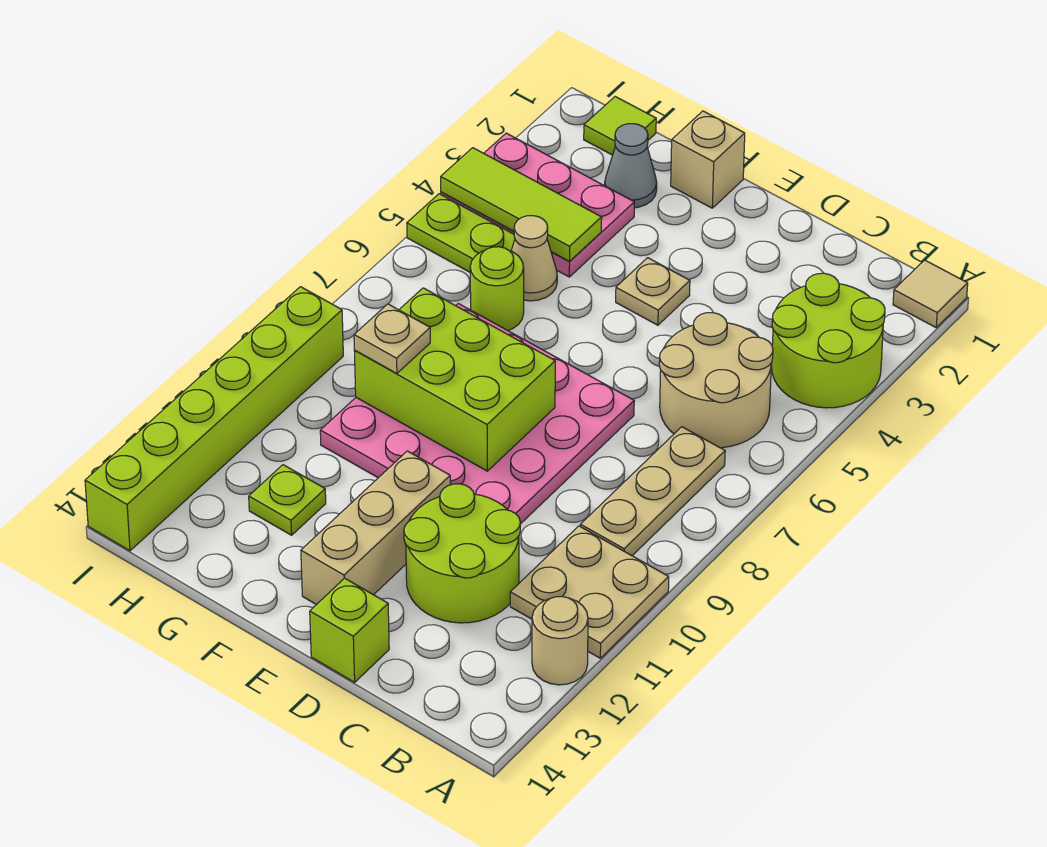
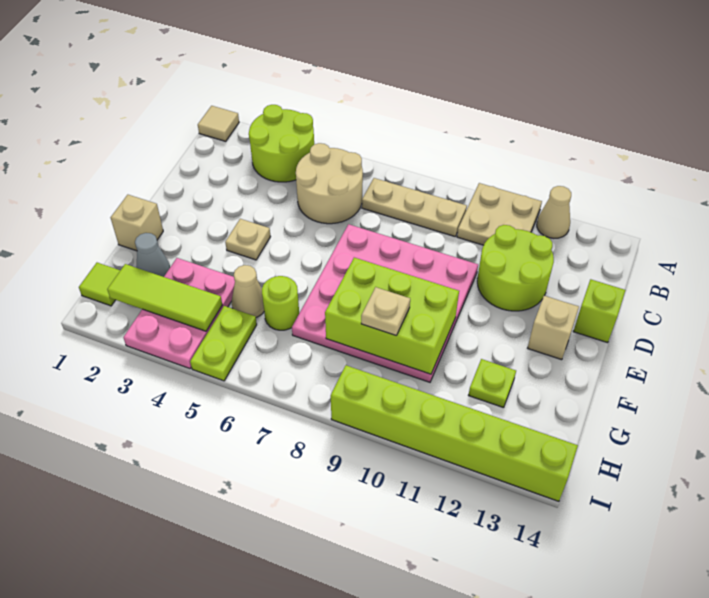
tan round brick A12 level 1 -> tan cone A12 level 1
lime brick E8:G9 level 2 -> lime brick F8:G10 level 2
tan brick E11:E13 level 1 -> tan brick E13 level 1
lime tile G4:I4 level 2 -> lime tile H2:H4 level 2

